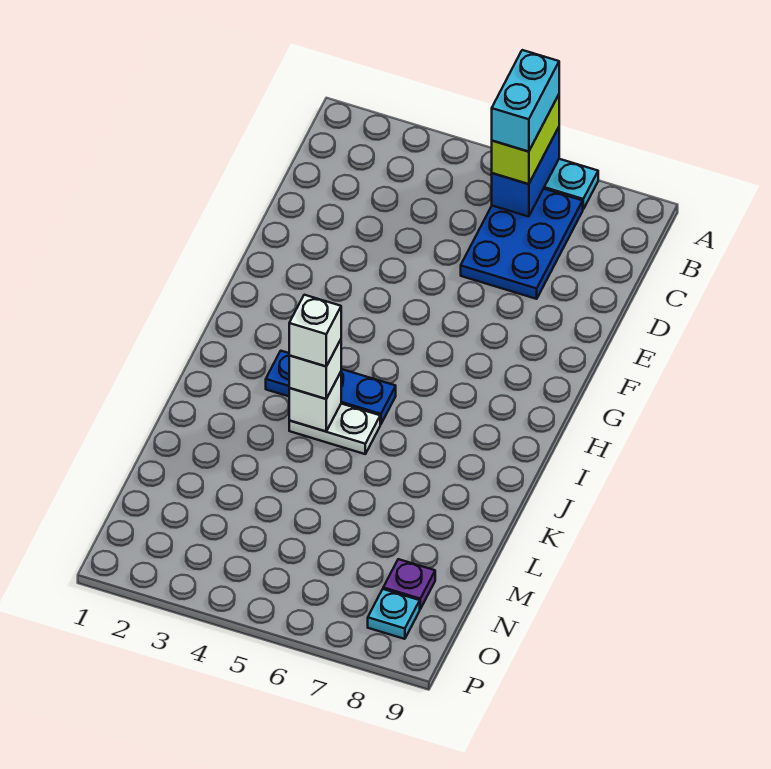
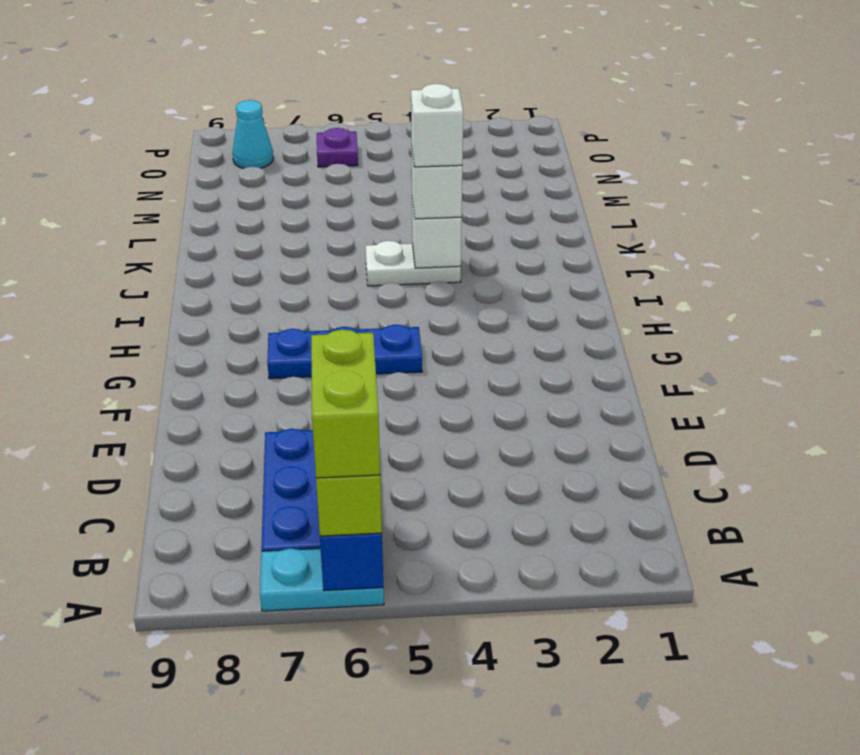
cyan brick A6:B6 level 4 -> lime brick A6:B6 level 4
blue plate I3:I5 level 1 -> blue plate G5:G7 level 1
purple plate N8 level 1 -> purple plate O6 level 1
cyan plate O8 level 1 -> cyan cone O8 level 1

